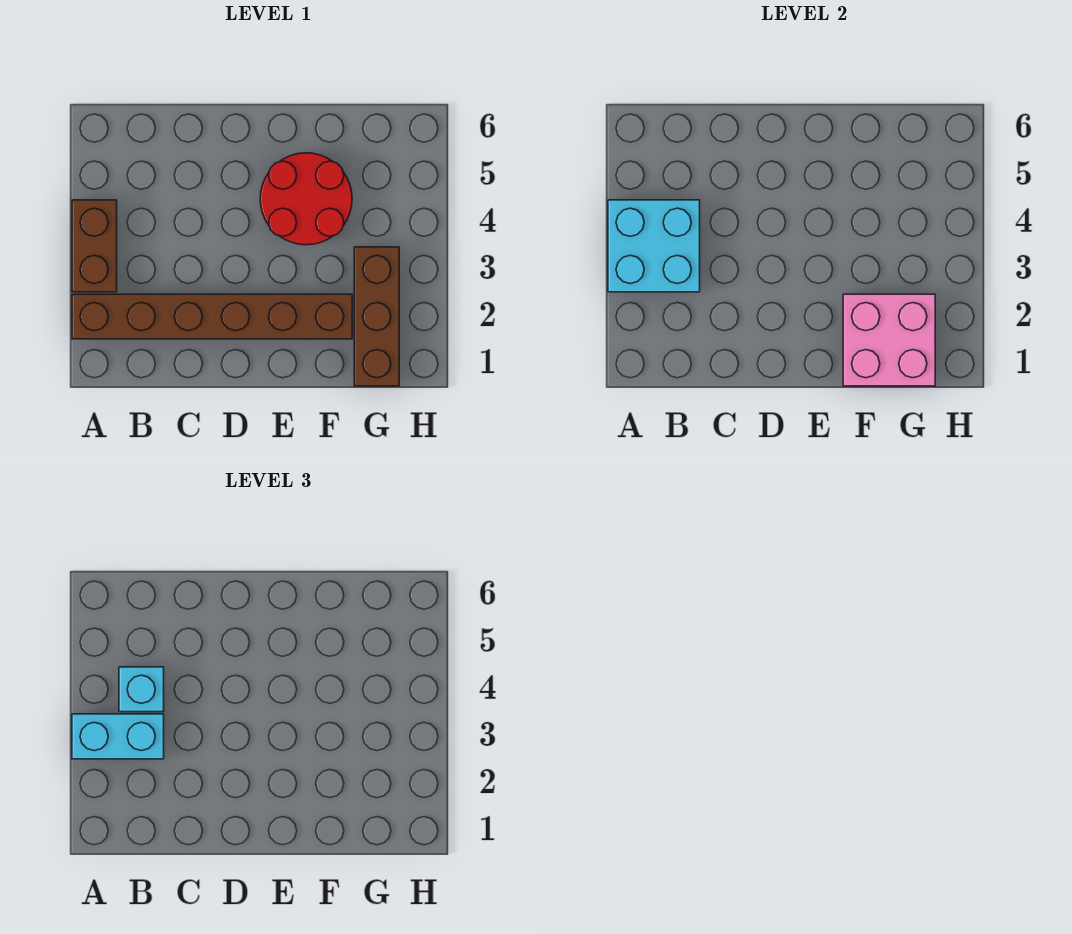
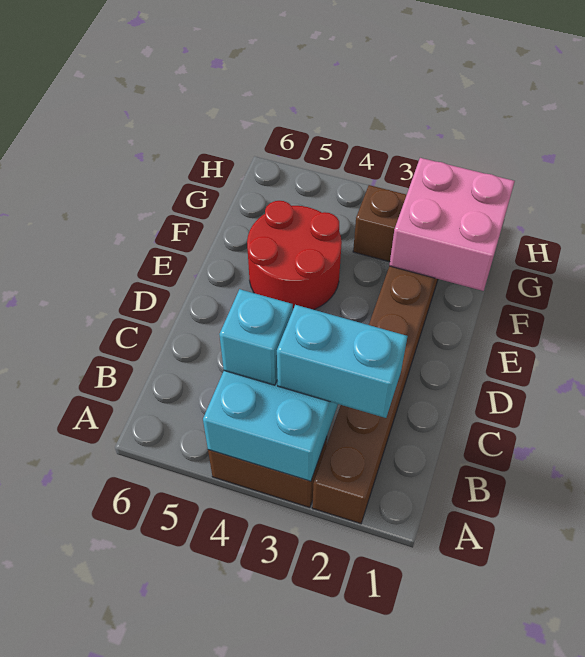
cyan brick A3:B3 level 3 -> cyan brick B2:B3 level 3

